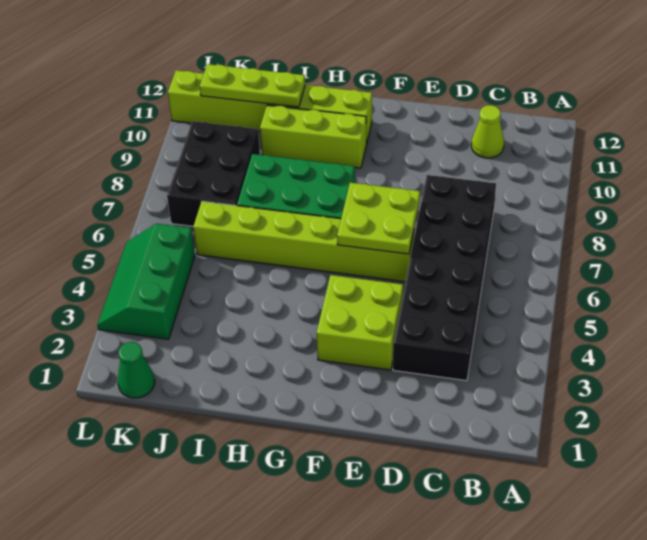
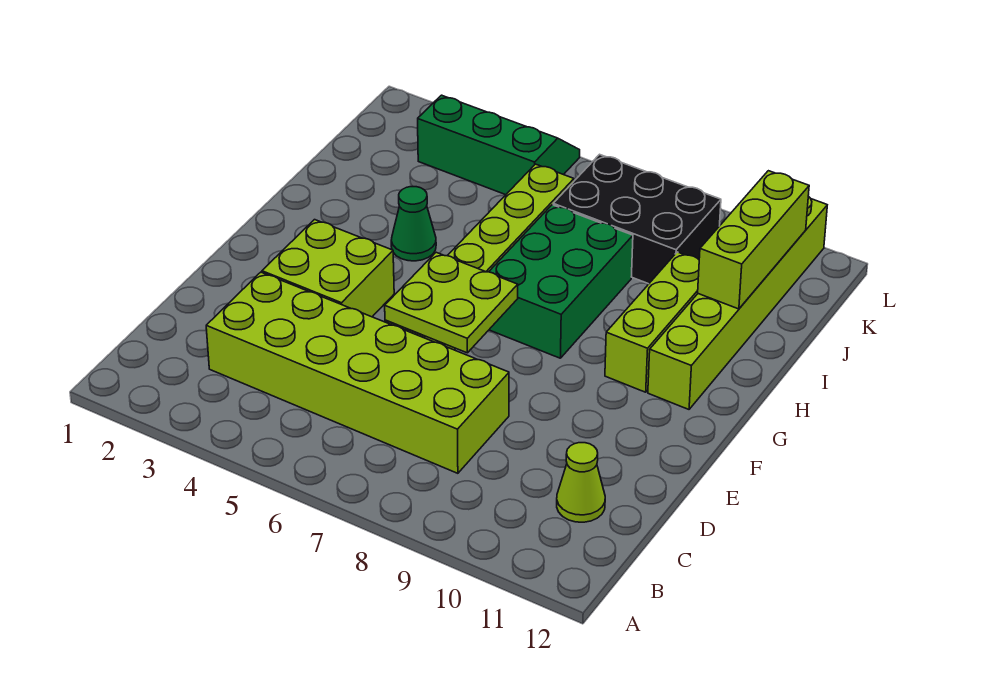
black brick C3:D8 level 1 -> lime brick C3:D8 level 1
lime plate I11:K11 level 2 -> lime brick I11:K11 level 2
green cone K1 level 1 -> green cone H4 level 1

